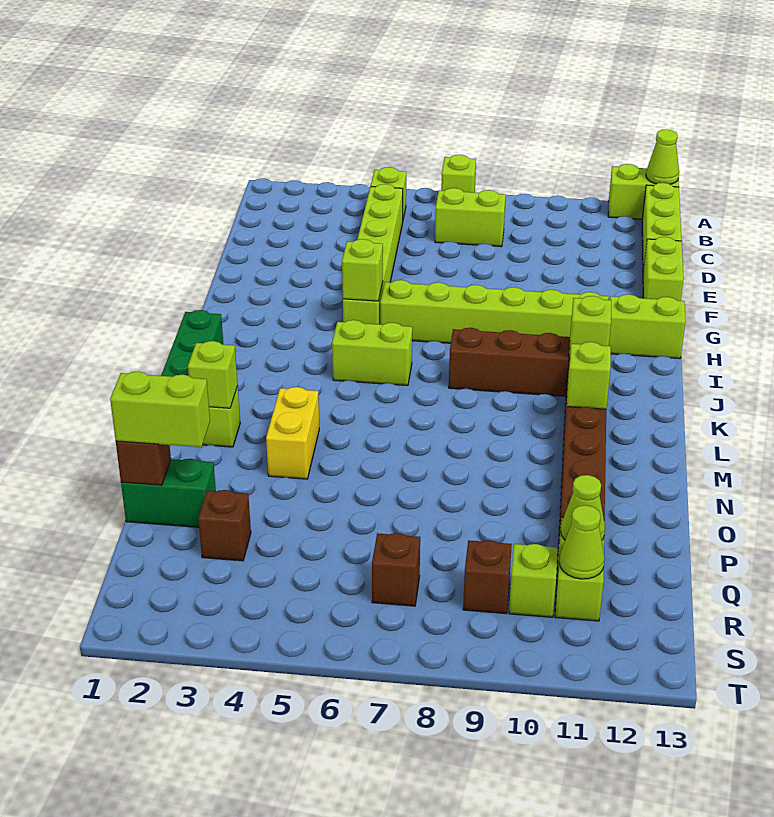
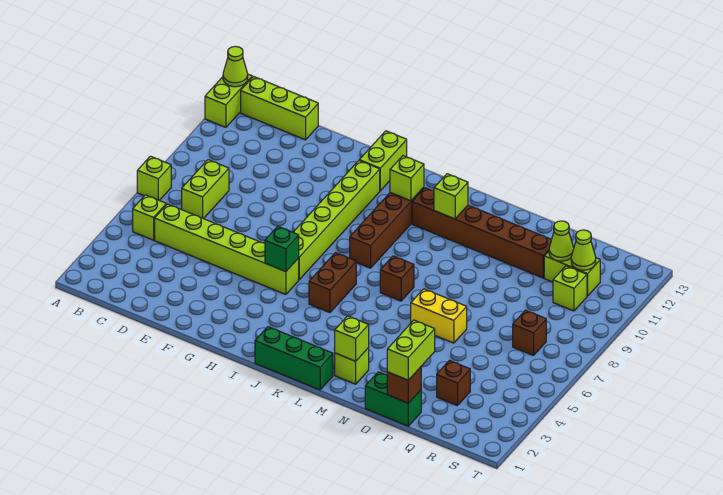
lime brick E13:F13 level 1 -> none
lime brick H5 level 2 -> green brick H5 level 2
lime brick J5:J6 level 1 -> brown brick J5:J6 level 1
yellow brick M4:N4 level 1 -> yellow brick N6:O6 level 1
green brick P1:P2 level 1 -> green brick O1:P1 level 1
brown brick R9 level 1 -> brown brick L7 level 1

